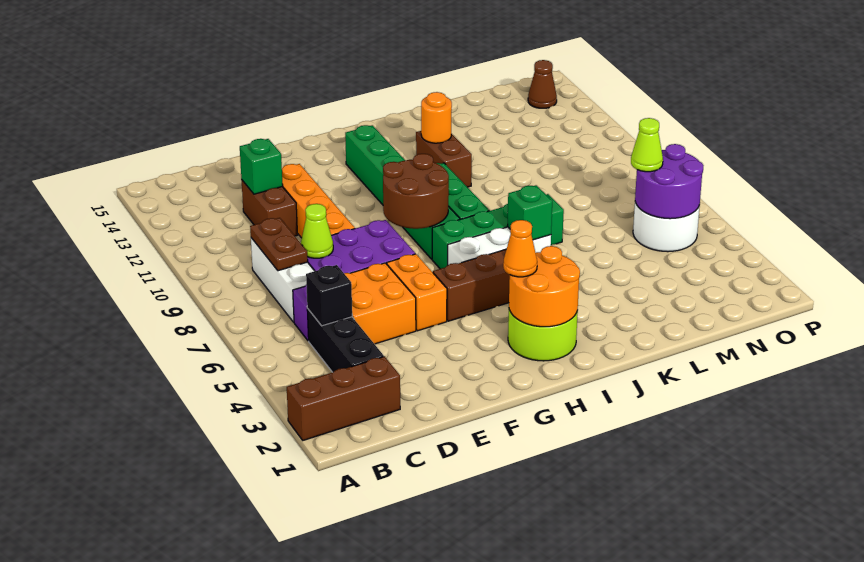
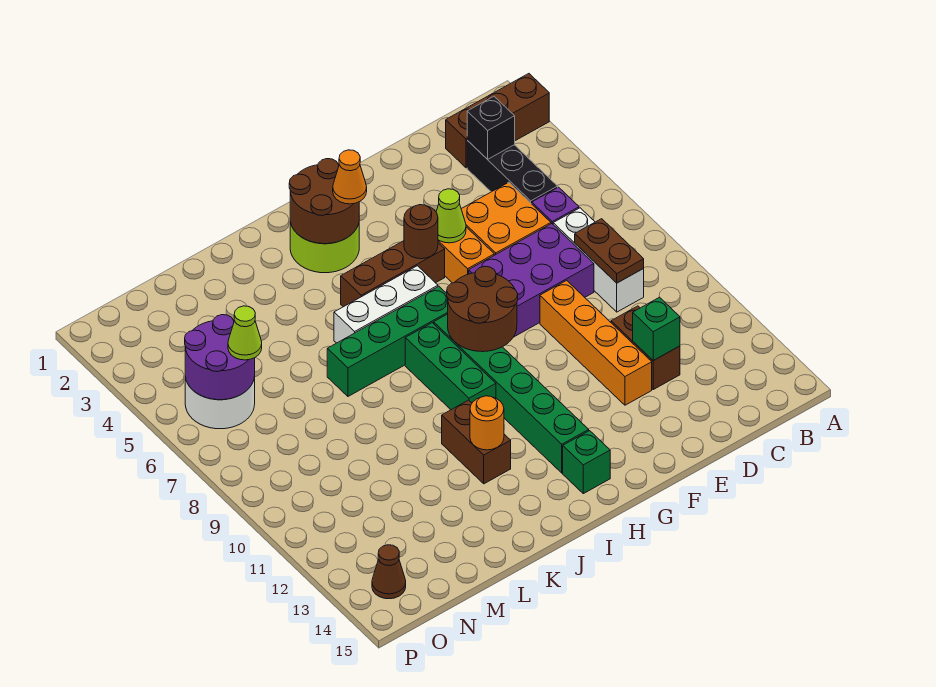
black brick C5 level 2 -> black brick C3 level 2
lime cone D8 level 2 -> lime cone F5 level 2
none -> brown round brick G5 level 2
orange round brick H2:I3 level 2 -> brown round brick H2:I3 level 2
green brick J6 level 2 -> green brick H14 level 1

